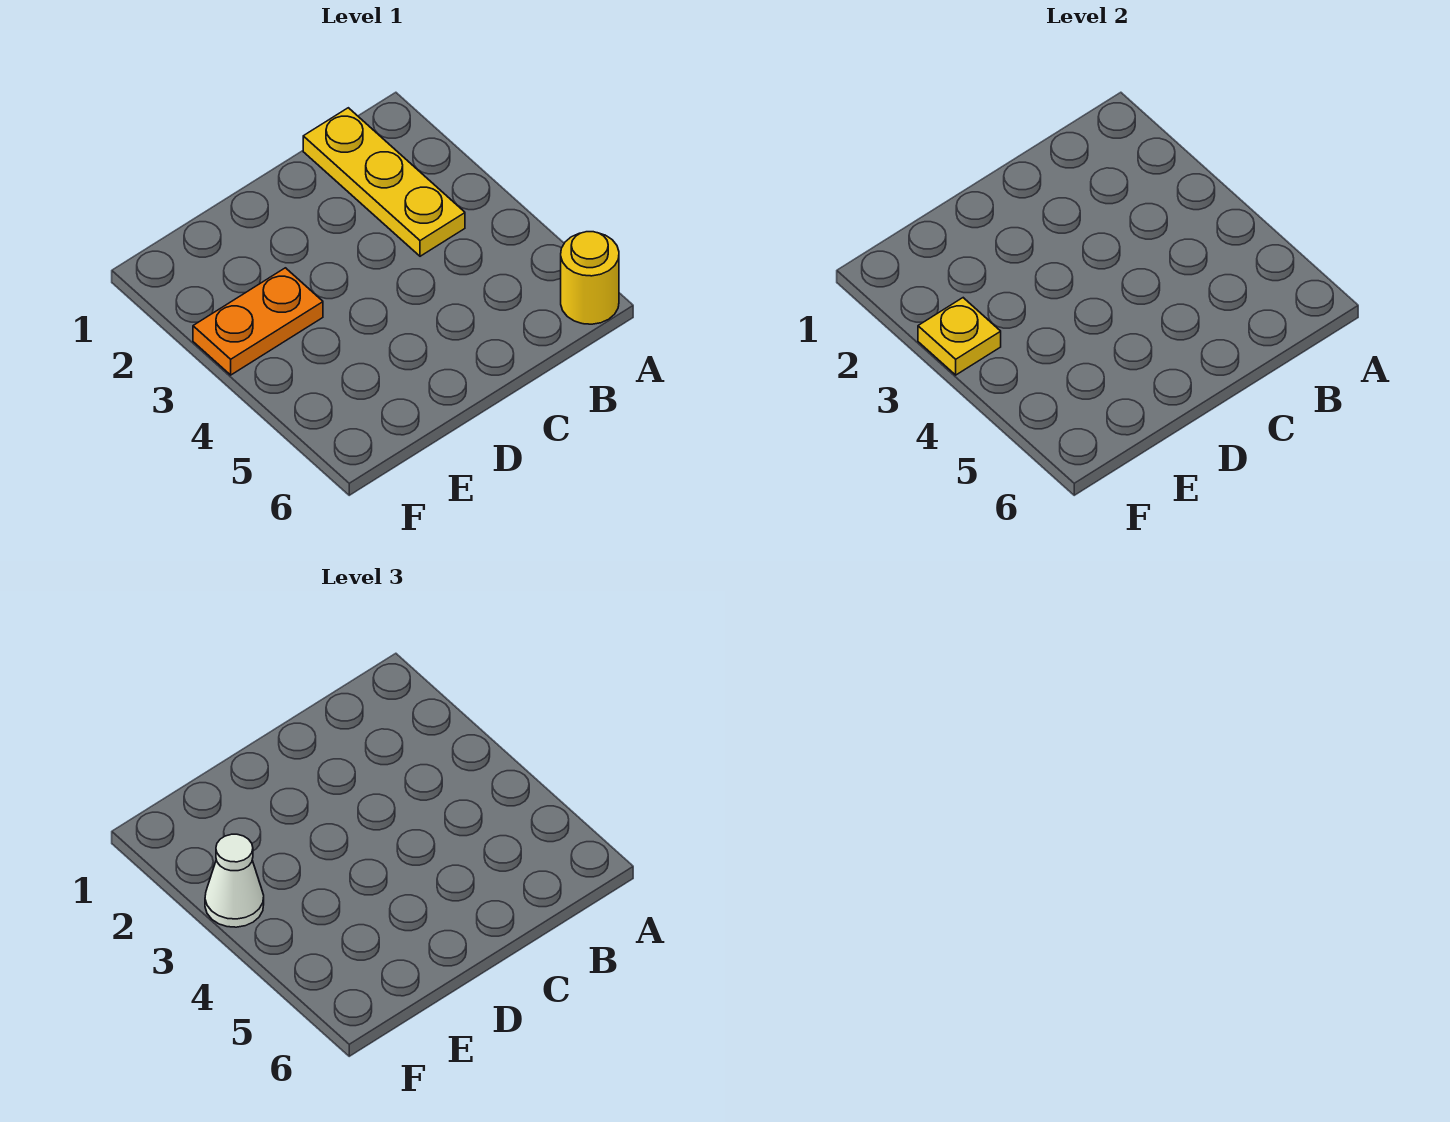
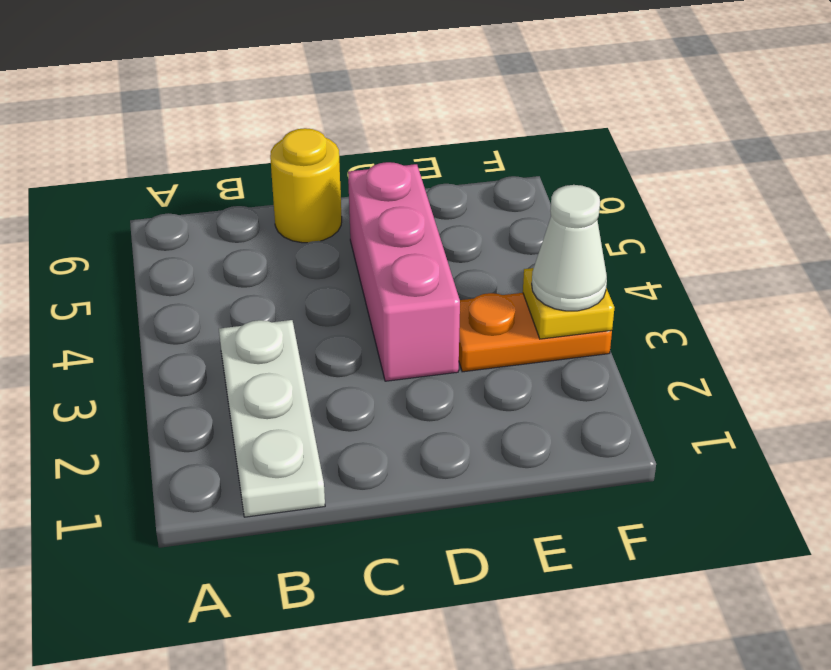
yellow round brick A6 level 1 -> yellow round brick C6 level 1
yellow plate B1:B3 level 1 -> white plate B1:B3 level 1
none -> pink brick D3:D5 level 1

